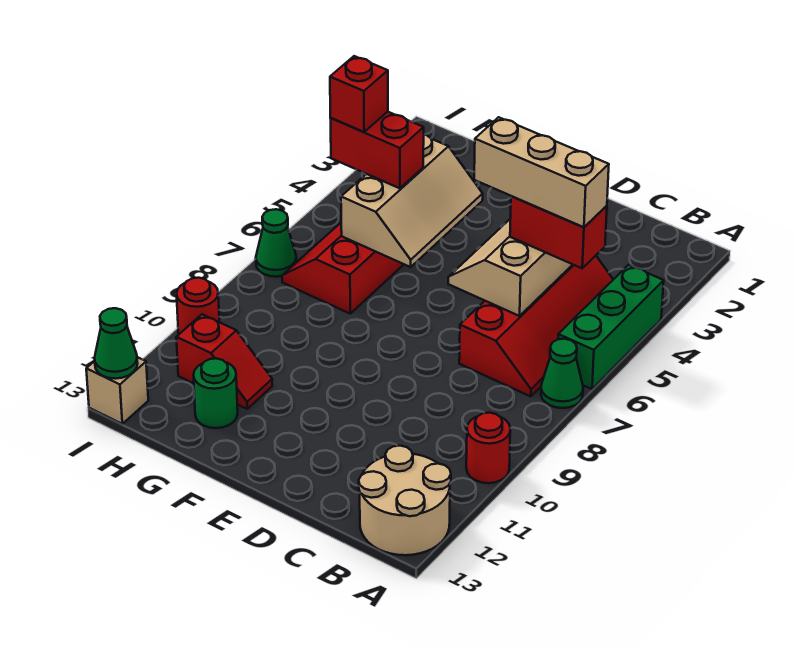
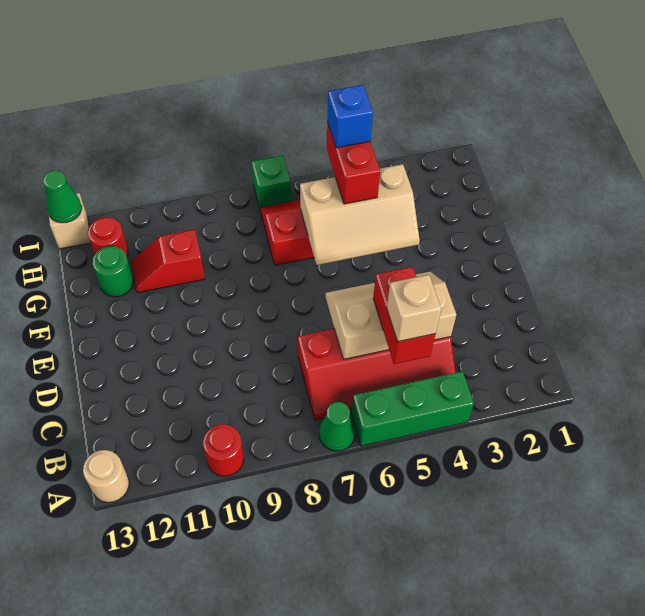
tan round brick A12:B13 level 1 -> tan round brick A13 level 1
tan brick B5:D5 level 4 -> tan brick B5 level 4
red slope G11:H11 level 1 top H -> red slope G10:G11 level 1 top 10
red brick H5 level 4 -> blue brick H5 level 4
green cone I7 level 1 -> green brick I7 level 1
red round brick I10 level 1 -> red round brick H12 level 1

